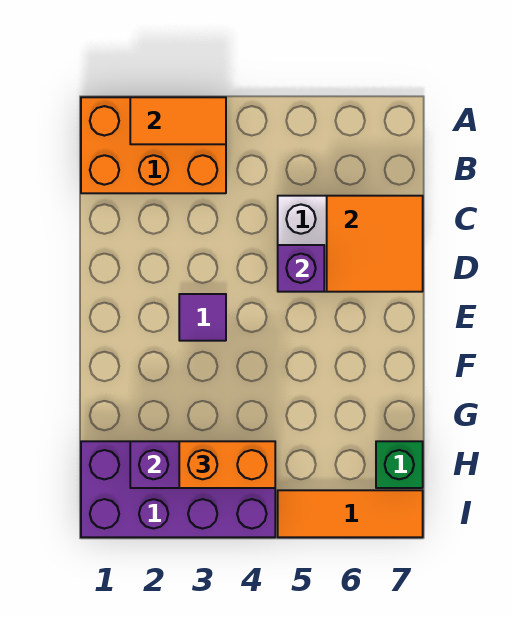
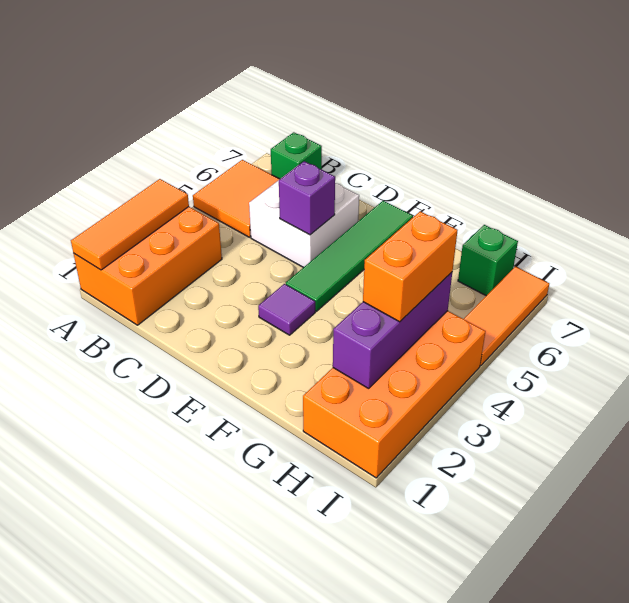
orange tile A2:A3 level 2 -> orange tile A1:A3 level 2
none -> green brick B7 level 1
orange tile C6:D7 level 2 -> orange tile A5:B6 level 1
none -> green tile E4:E7 level 1
purple brick H1:I4 level 1 -> orange brick H1:I4 level 1

